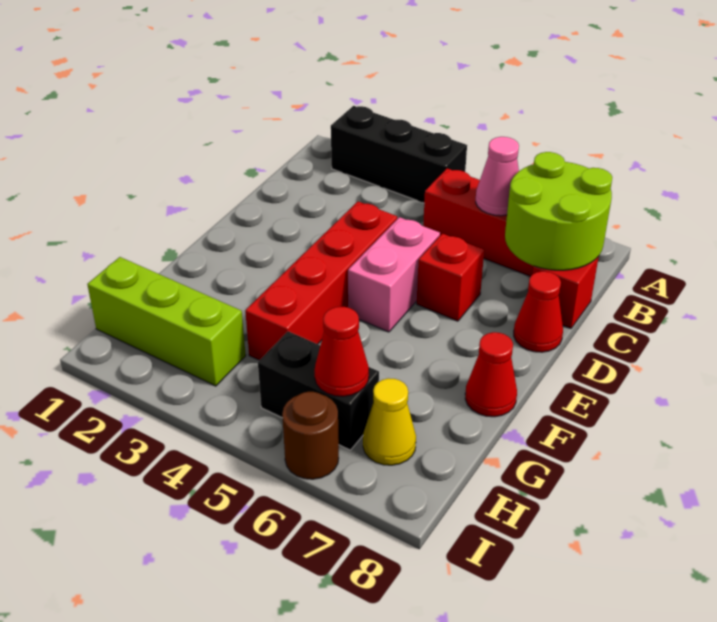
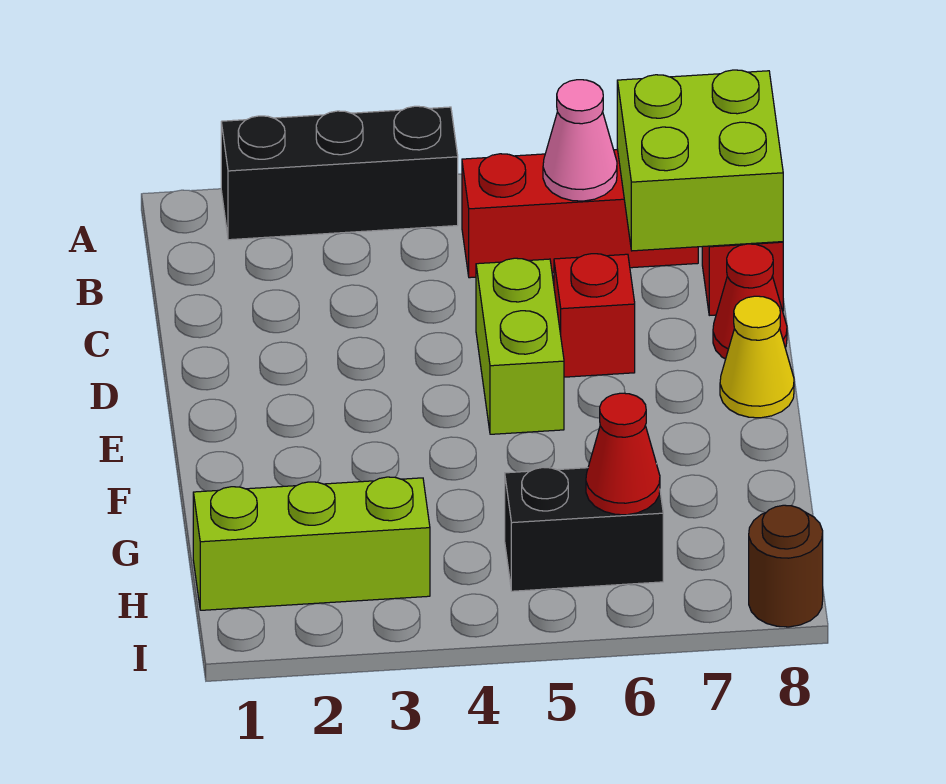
lime round brick B7:C8 level 2 -> lime brick B7:C8 level 2
red brick D4:G4 level 1 -> none
pink brick D5:E5 level 1 -> lime brick D5:E5 level 1
red cone F8 level 1 -> none
yellow cone H7 level 1 -> yellow cone E8 level 1
brown round brick I6 level 1 -> brown round brick I8 level 1

